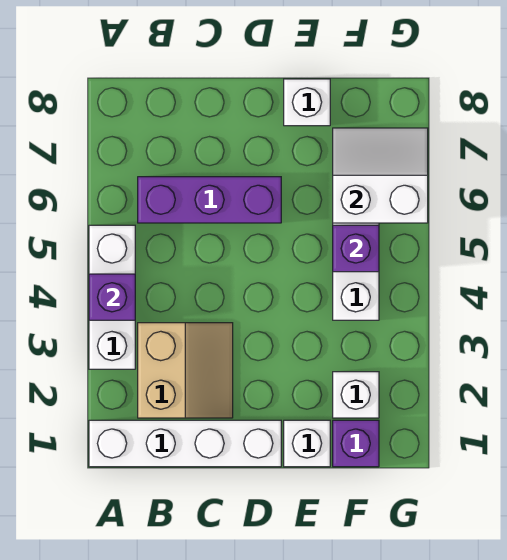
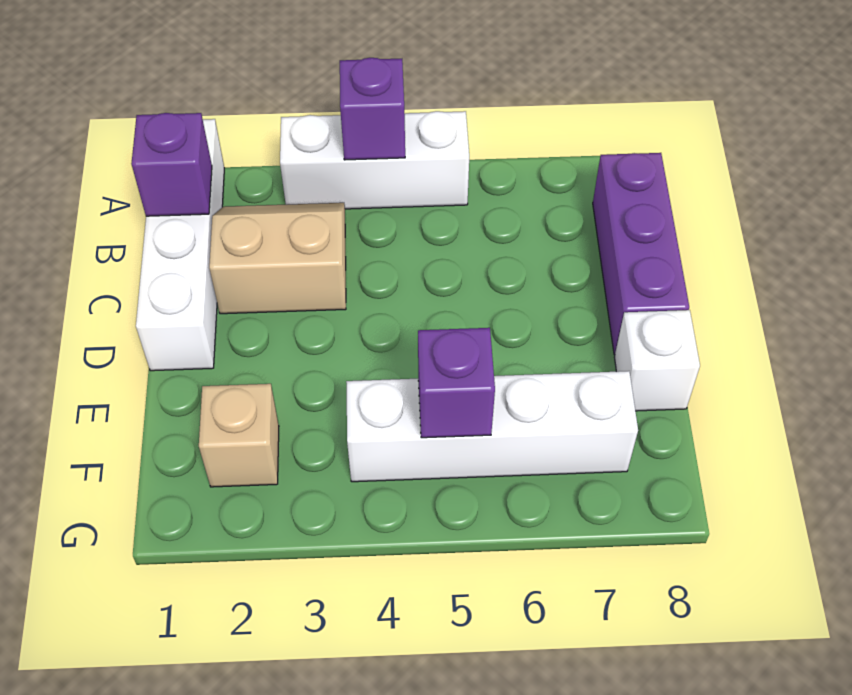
tan slope B2:C3 level 1 top B -> tan slope B2:C3 level 1 top C
purple brick B6:D6 level 1 -> purple brick B8:D8 level 1
white brick E1 level 1 -> none
purple brick F1 level 1 -> purple brick B1 level 2
white brick F2 level 1 -> tan brick F2 level 1
white slope F6:G7 level 2 top 6 -> none

